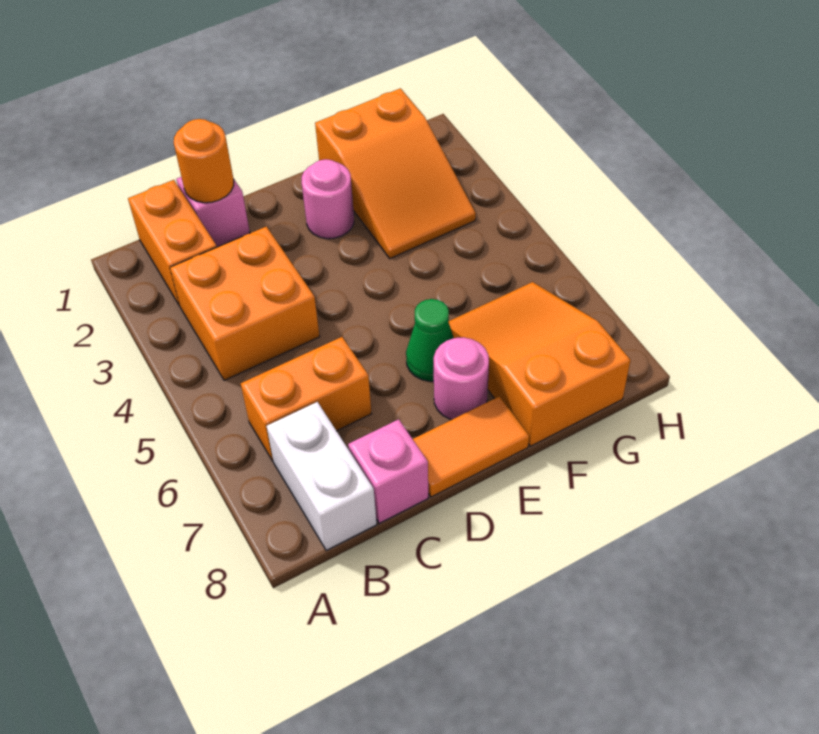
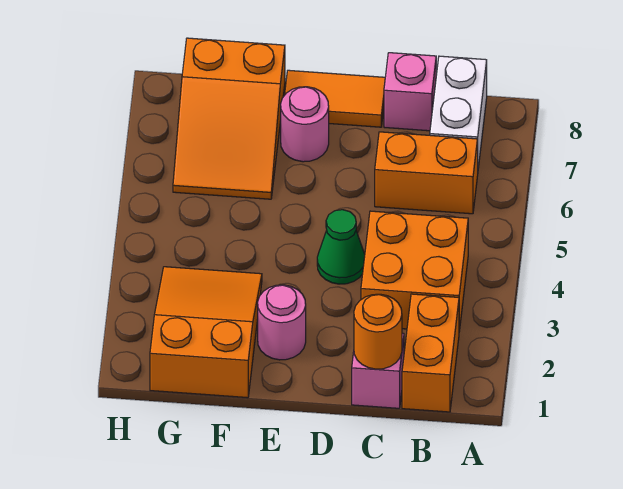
green cone E6 level 1 -> green cone D4 level 1

